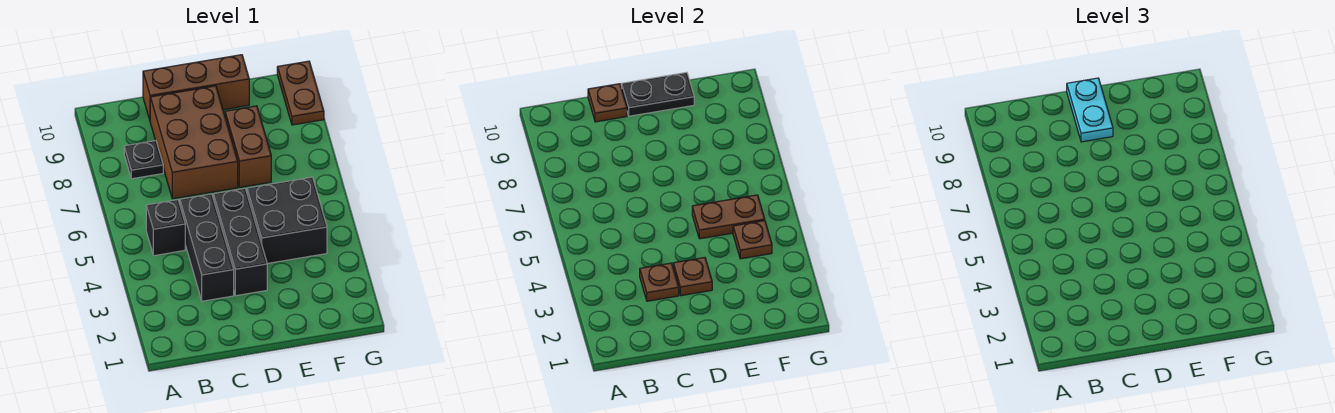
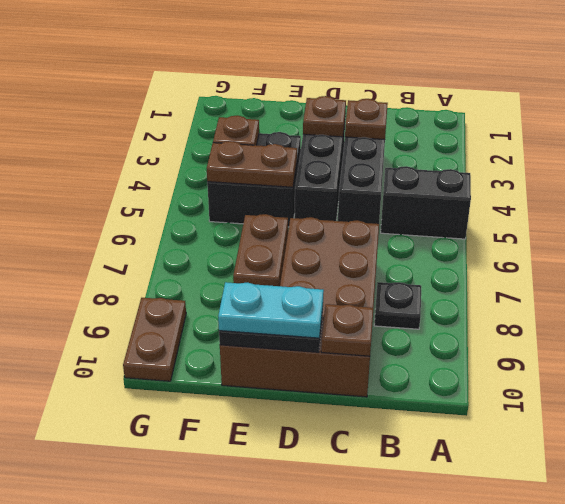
black brick B5 level 1 -> black brick A5:B5 level 1
cyan plate D9:D10 level 3 -> cyan plate D10:E10 level 3

